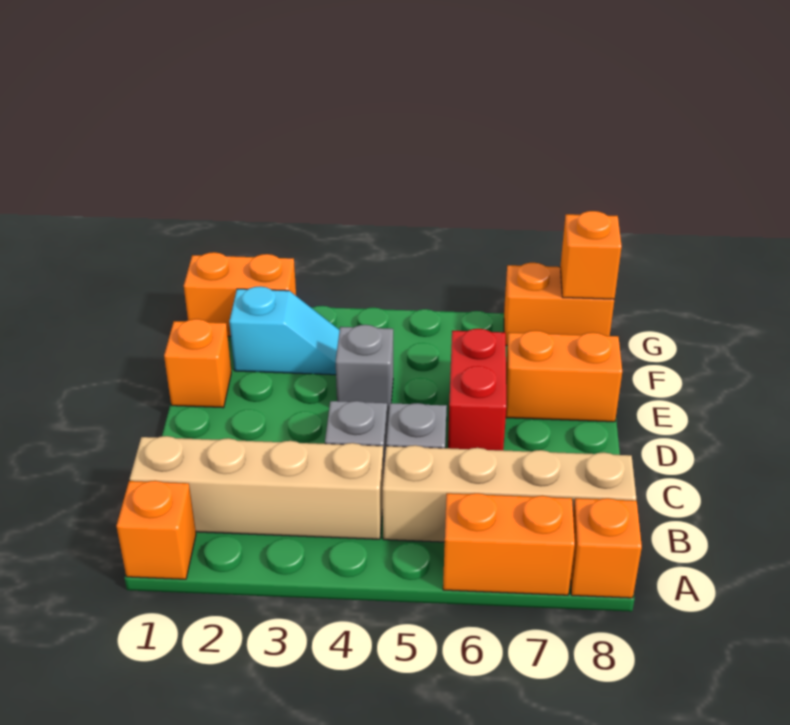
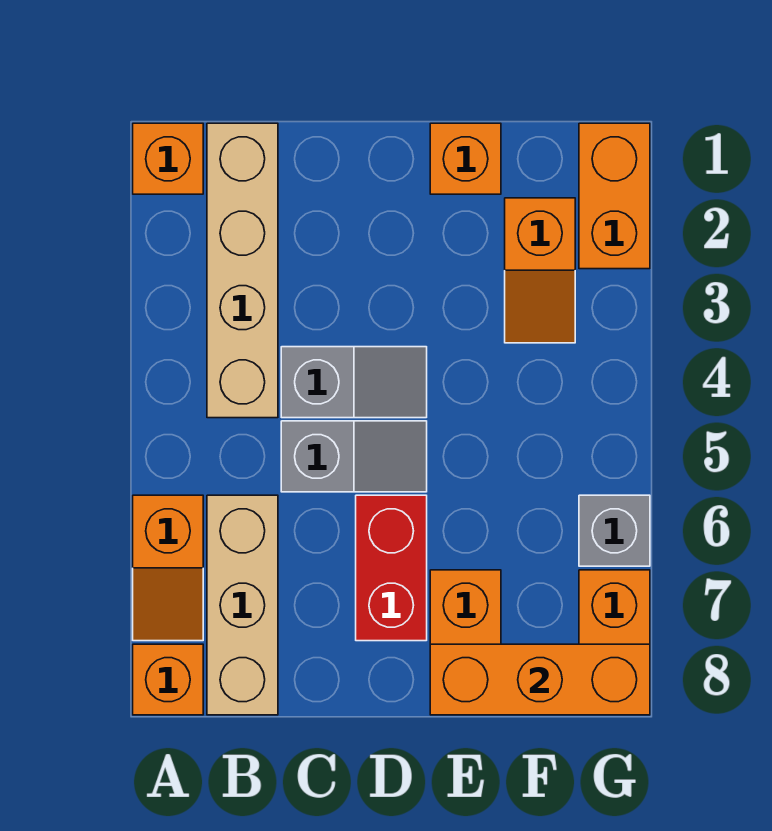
orange brick A6:A7 level 1 -> orange slope A6:A7 level 1 top 6
tan brick B5:B8 level 1 -> tan brick B6:B8 level 1
red brick D6:E6 level 1 -> red brick D6:D7 level 1
grey brick E4 level 1 -> grey brick G6 level 1
cyan slope F2:F3 level 1 top 2 -> orange slope F2:F3 level 1 top 2
orange brick G8 level 2 -> orange brick E8:G8 level 2

